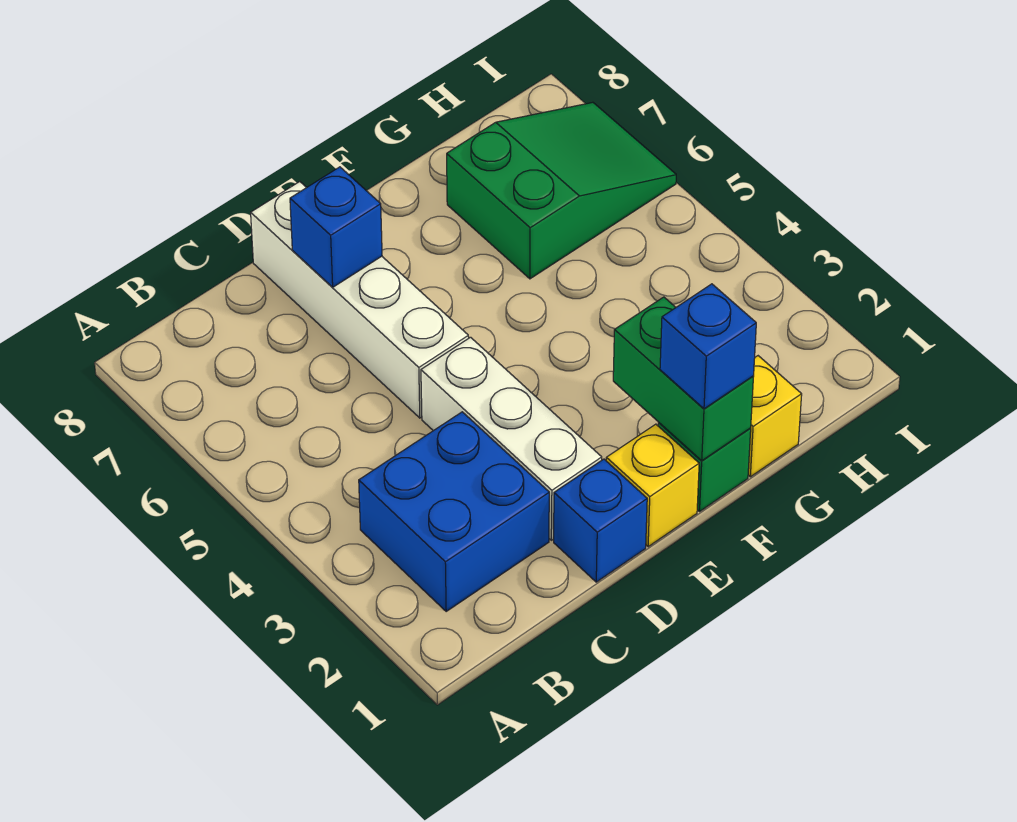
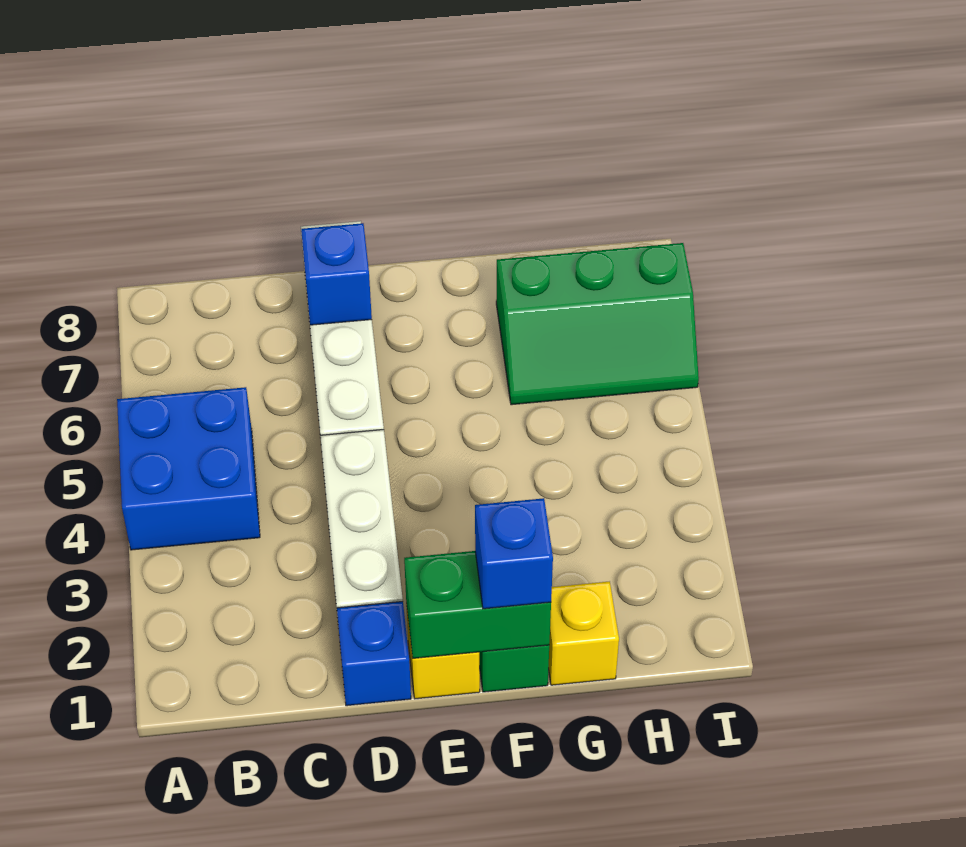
blue brick B2:C3 level 1 -> blue brick A4:B5 level 1
green brick F1:F2 level 2 -> green brick E1:F1 level 2
green slope G6:I7 level 1 top G -> green slope G6:I7 level 1 top 7

